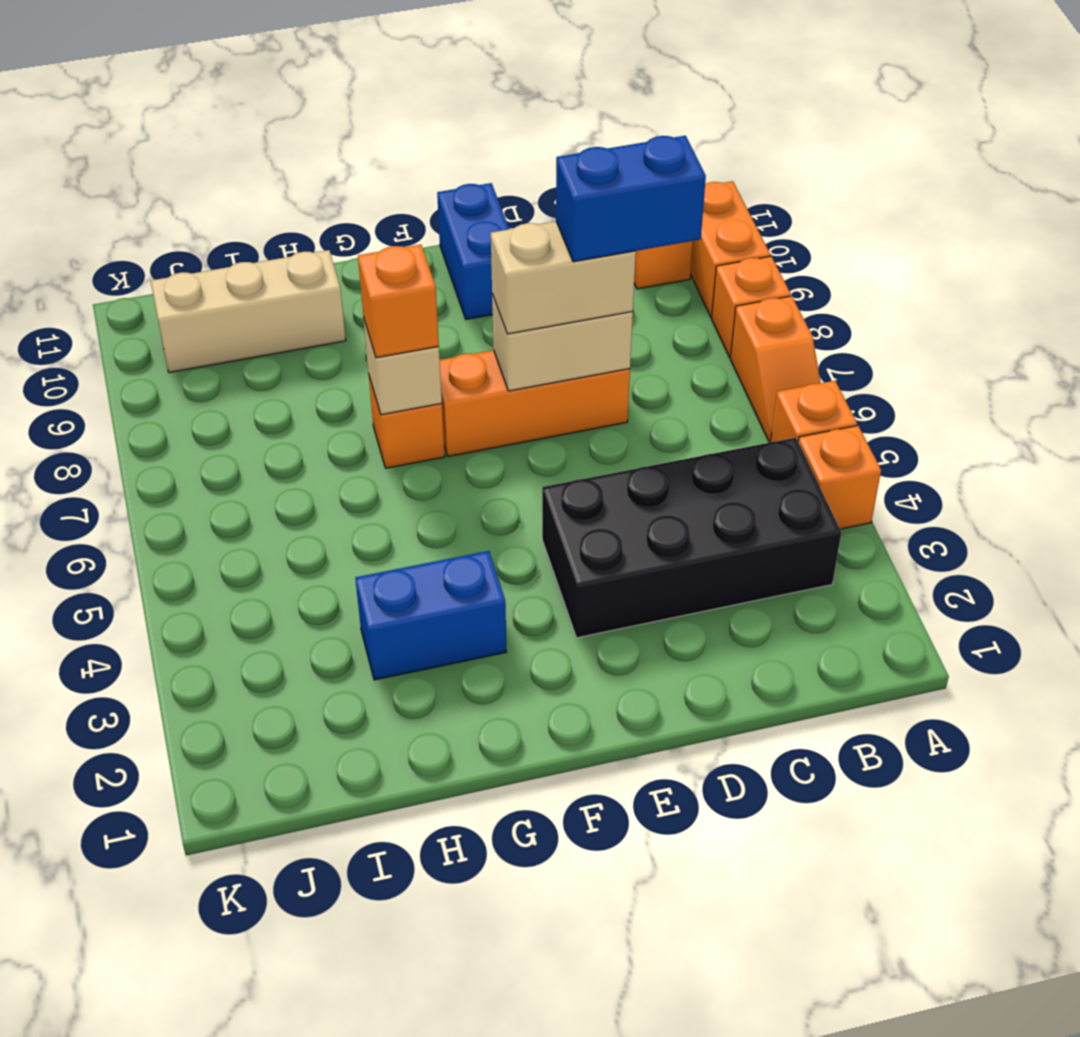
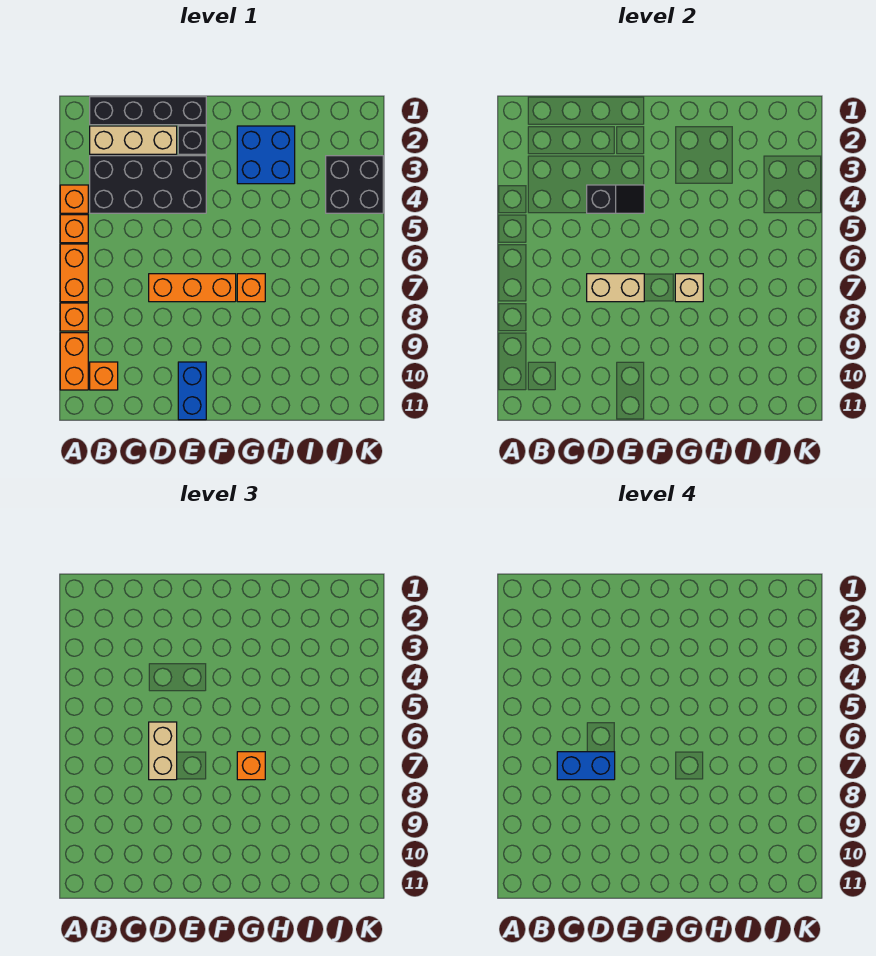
orange slope A6:A7 level 1 top 7 -> orange brick A6:A7 level 1
none -> black brick B1:E1 level 1
none -> black slope D4:E4 level 2 top D
tan brick D7:E7 level 3 -> tan brick D6:D7 level 3
none -> black brick E2 level 1
blue brick G3:H3 level 1 -> blue brick G2:H3 level 1
tan brick H10:J10 level 1 -> tan brick B2:D2 level 1
none -> black brick J3:K4 level 1

